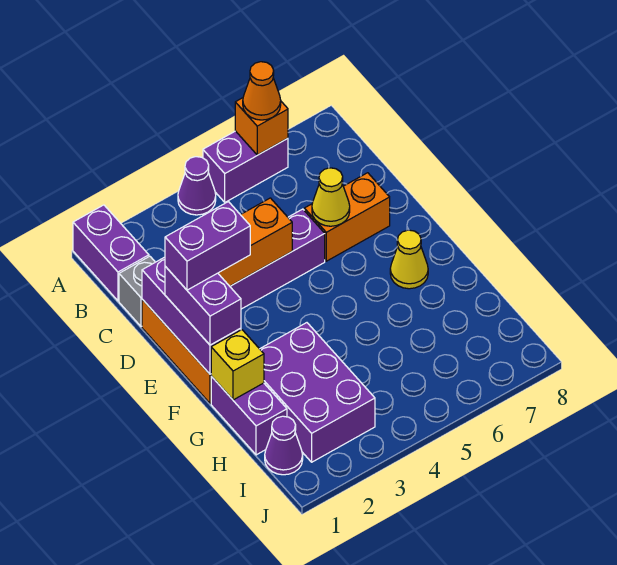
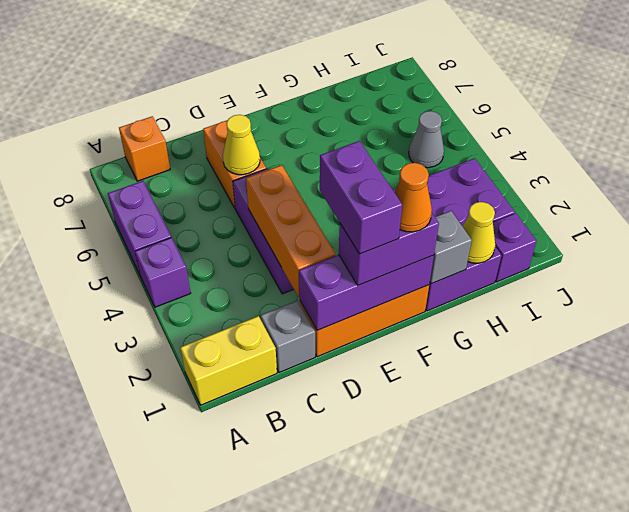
purple brick A1:B1 level 1 -> yellow brick A1:B1 level 1
purple cone A4 level 1 -> purple brick A4 level 1
orange brick A6 level 2 -> orange brick B8 level 1
orange cone A6 level 3 -> orange cone F1 level 4
yellow cone F7 level 1 -> yellow cone H1 level 2
yellow brick G1 level 2 -> grey brick G1 level 2
purple cone I1 level 1 -> purple brick I1 level 1
none -> grey cone I5 level 1

